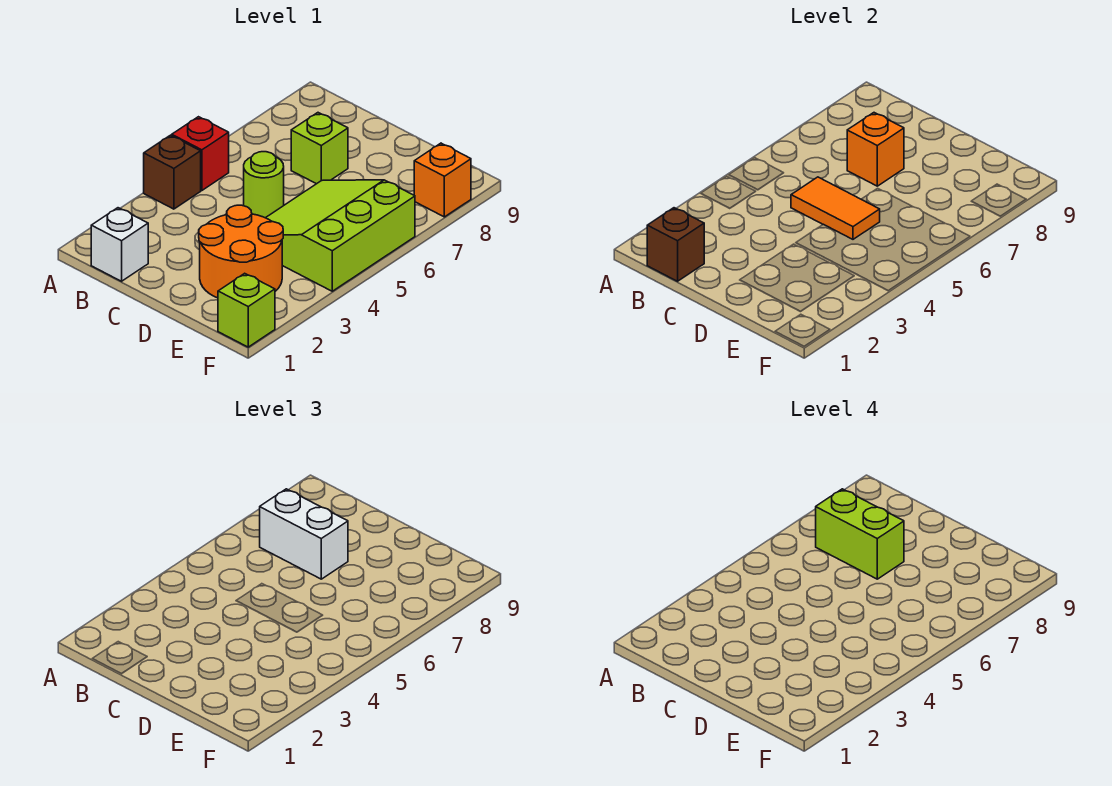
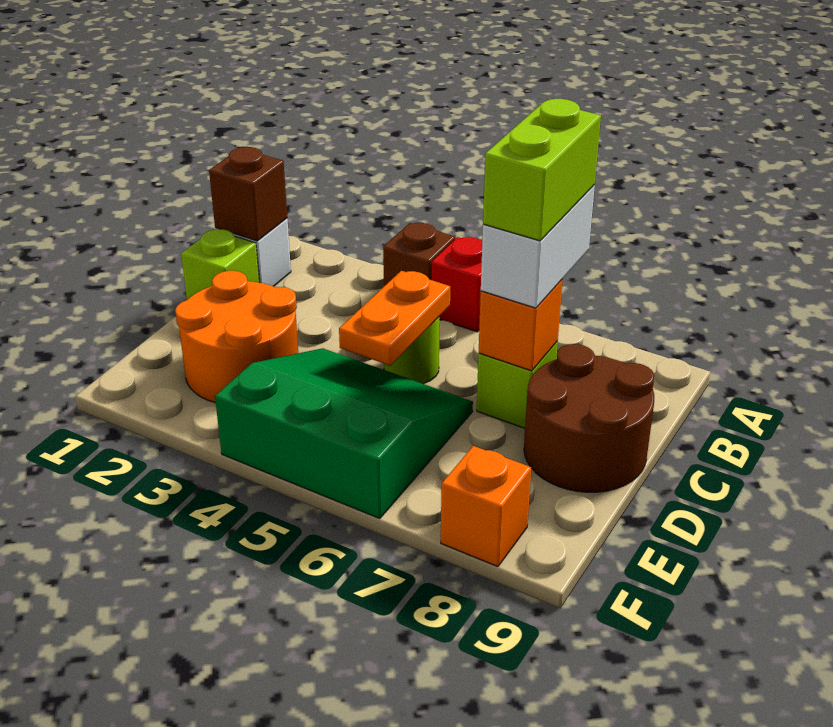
orange tile C5:D5 level 2 -> orange plate C5:D5 level 2
none -> brown round brick C8:D9 level 1
lime slope D4:F6 level 1 top F -> green slope D4:F6 level 1 top F
lime brick F1 level 1 -> lime brick C1 level 1

